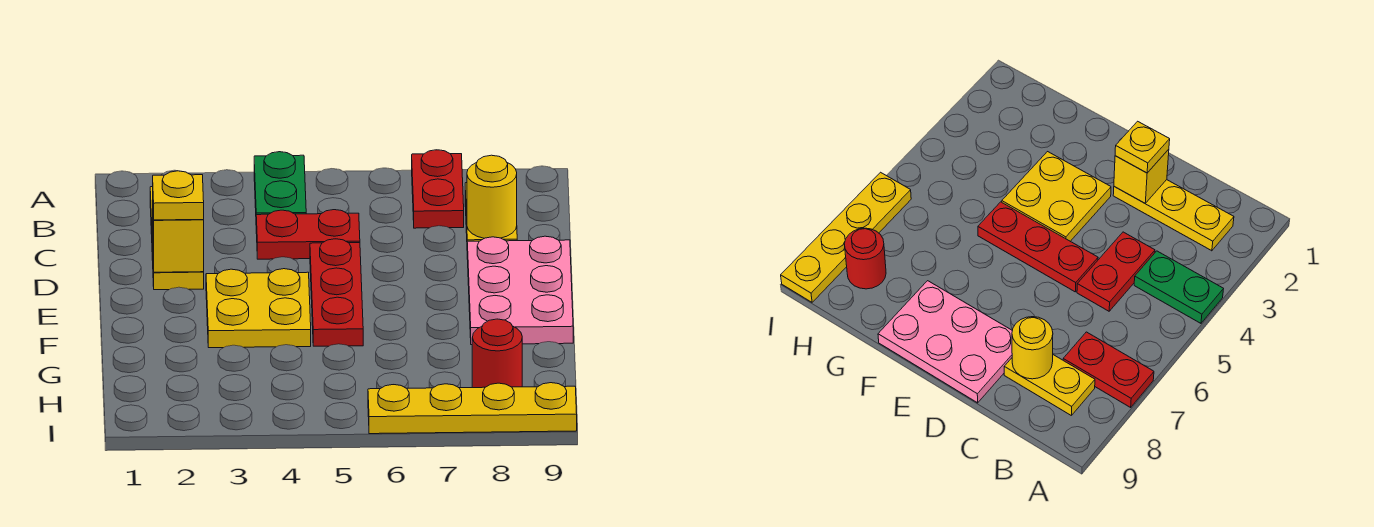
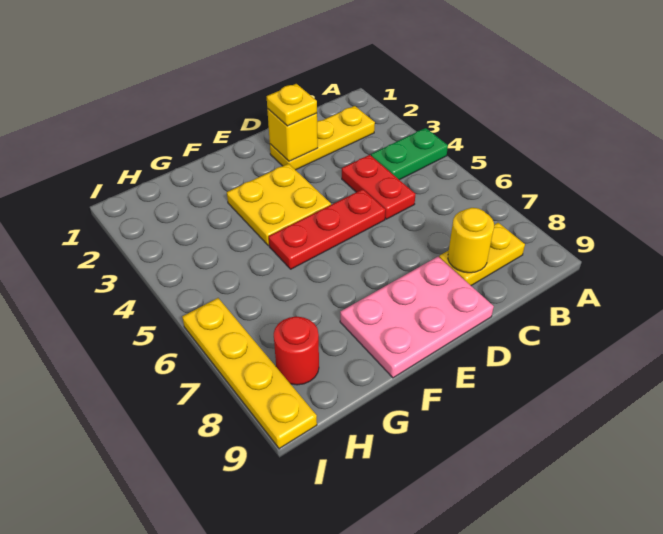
red plate A7:B7 level 1 -> none

